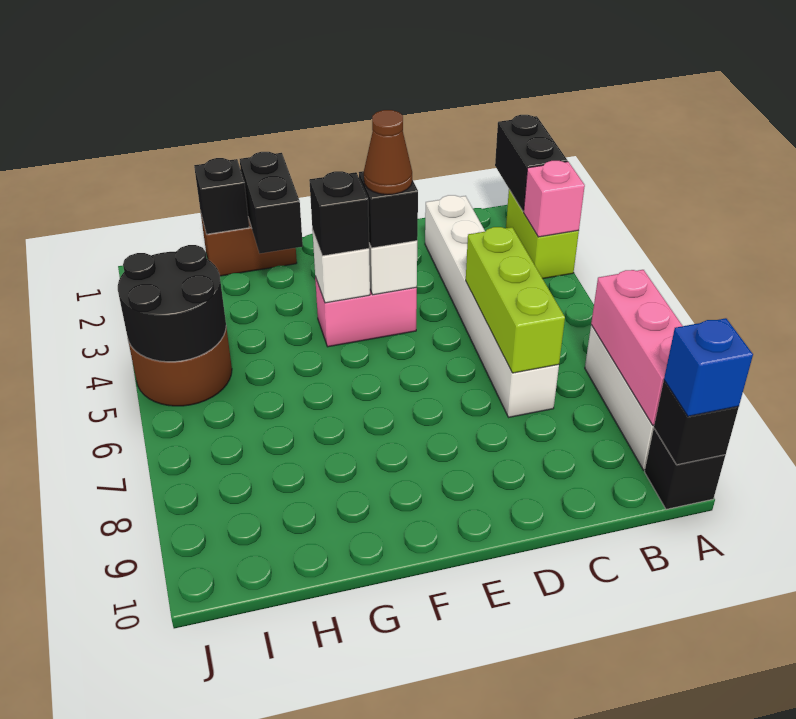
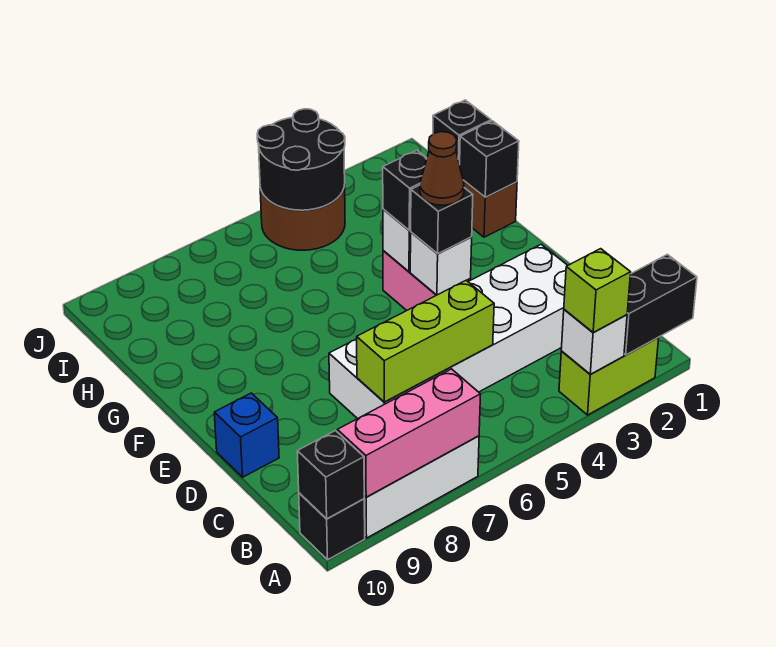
pink brick A3 level 2 -> white brick A3 level 2
none -> lime brick A3 level 3
blue brick A10 level 3 -> blue brick D10 level 1
white brick C2:C7 level 1 -> white brick C2:D7 level 1
black brick G1:G2 level 2 -> black brick G1 level 2

